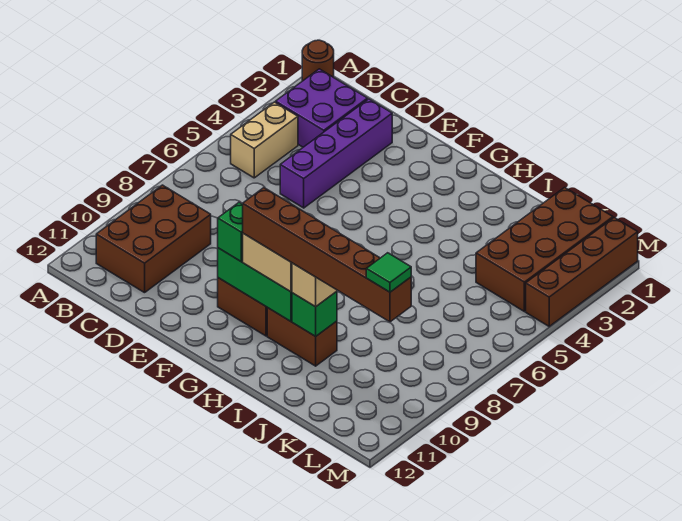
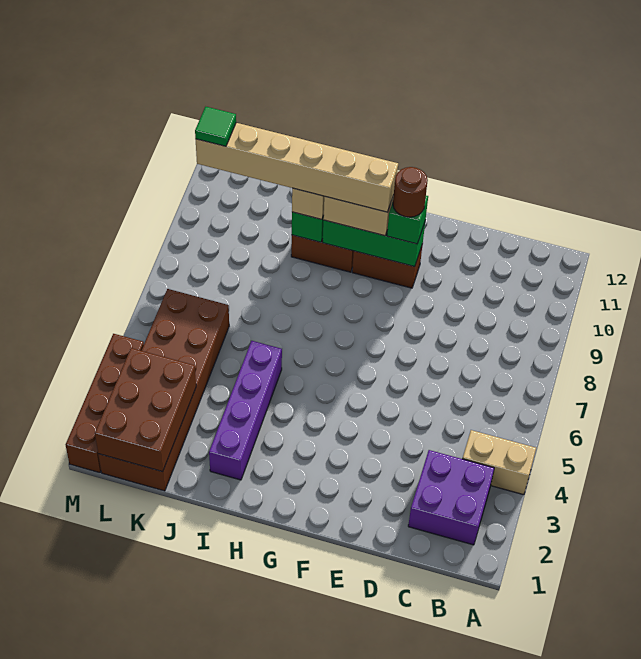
brown round brick A1 level 1 -> brown round brick F10 level 4
tan brick B4:B5 level 1 -> tan brick A4:B4 level 1
brown brick B9:C11 level 1 -> brown brick K1:L3 level 2
purple brick D2:D5 level 1 -> purple brick I2:I5 level 1
brown brick G10:L10 level 4 -> tan brick G10:L10 level 4
brown brick K1:L4 level 1 -> brown brick K1:L6 level 1

